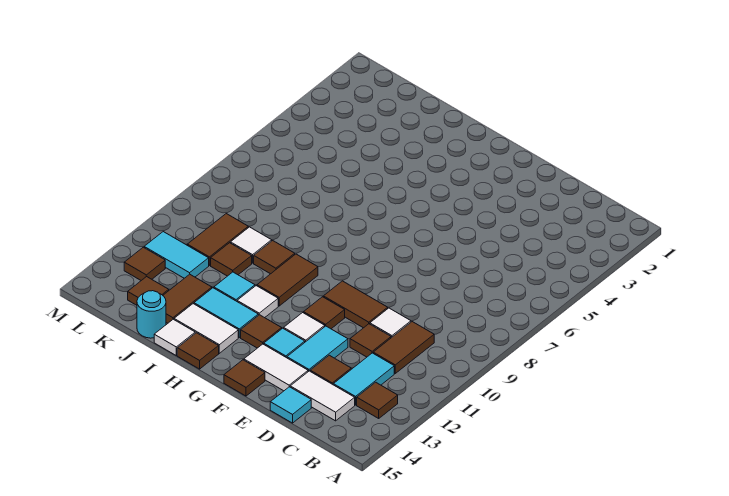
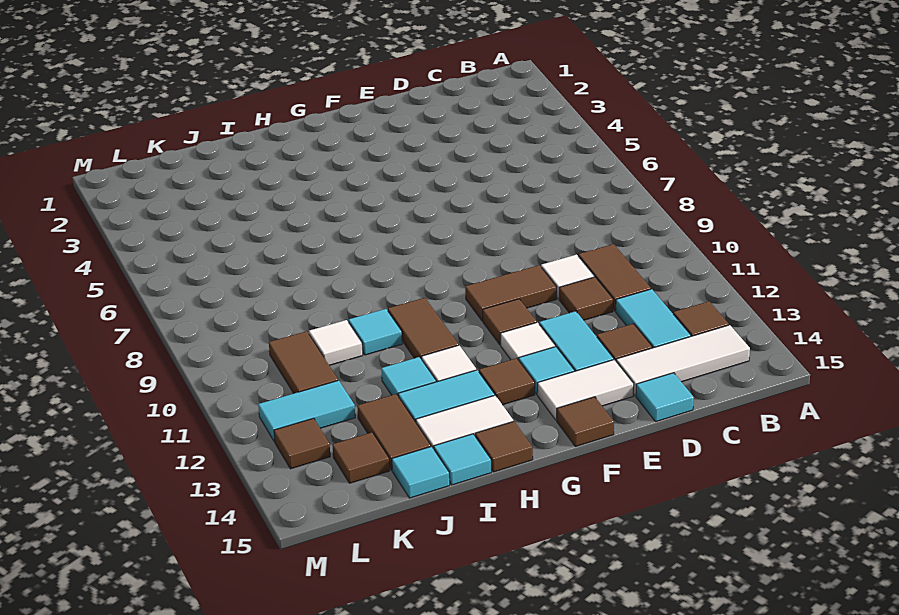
white tile C14:D14 level 1 -> white tile B14:D14 level 1
brown tile I10 level 1 -> cyan tile I10 level 1
white tile I15 level 1 -> cyan tile I15 level 1
brown tile J11 level 1 -> none
cyan round brick J15 level 1 -> cyan tile J15 level 1

